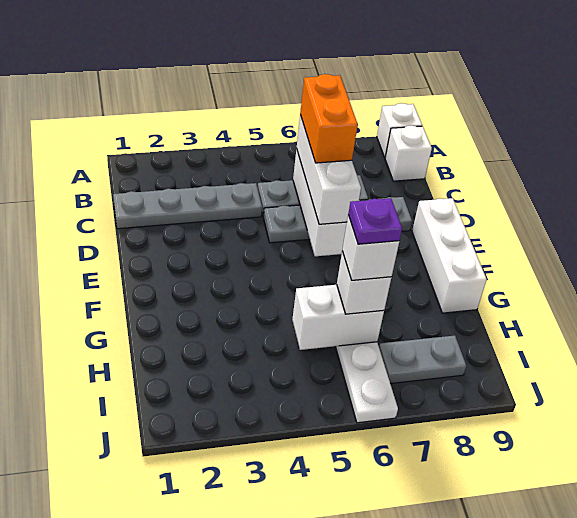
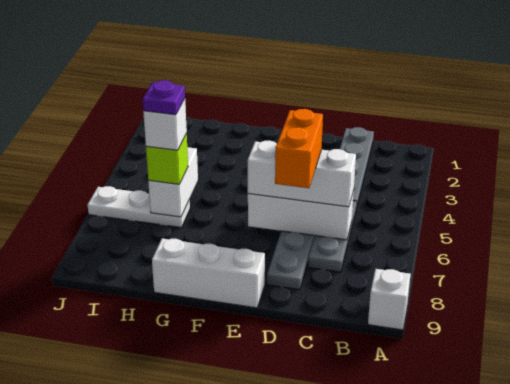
white brick B9 level 1 -> none
orange brick C6:D6 level 4 -> orange brick D6:D7 level 4
white brick H6 level 3 -> lime brick H6 level 3
grey plate I7:I8 level 1 -> none

